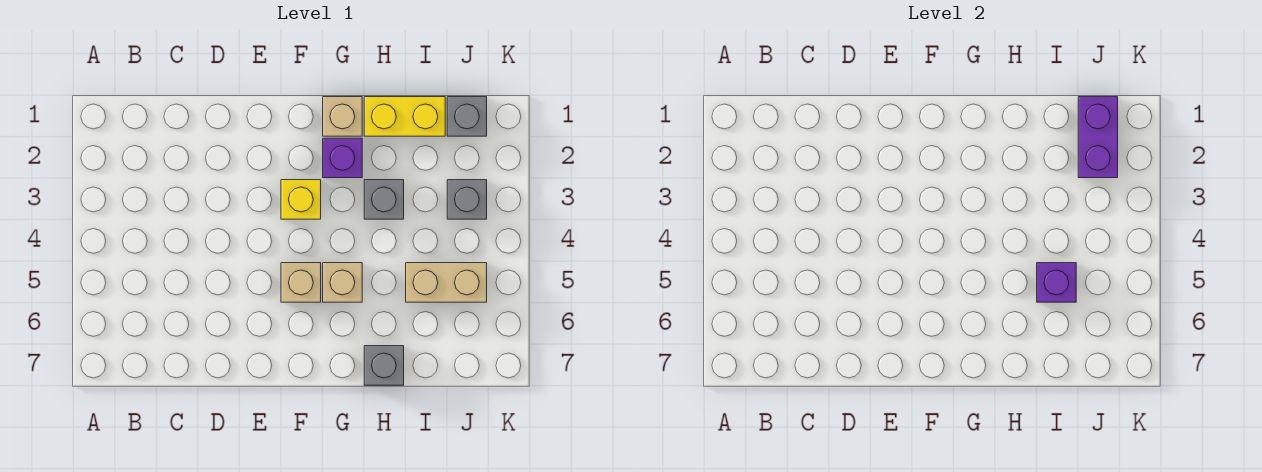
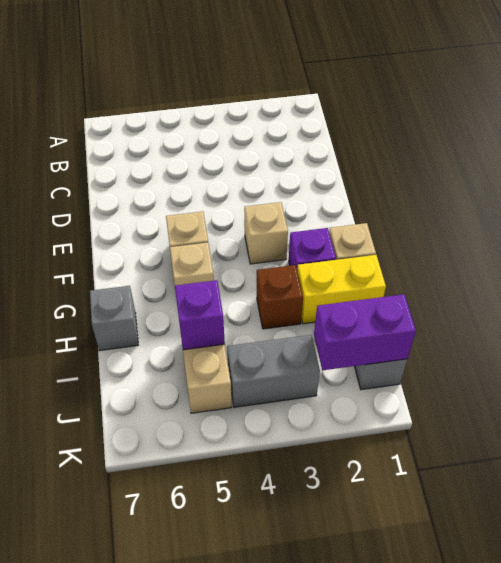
yellow brick F3 level 1 -> tan brick F3 level 1
yellow brick H1:I1 level 1 -> yellow brick H1:H2 level 1
grey brick H3 level 1 -> brown brick H3 level 1
grey brick J3 level 1 -> grey brick J3:J4 level 1

